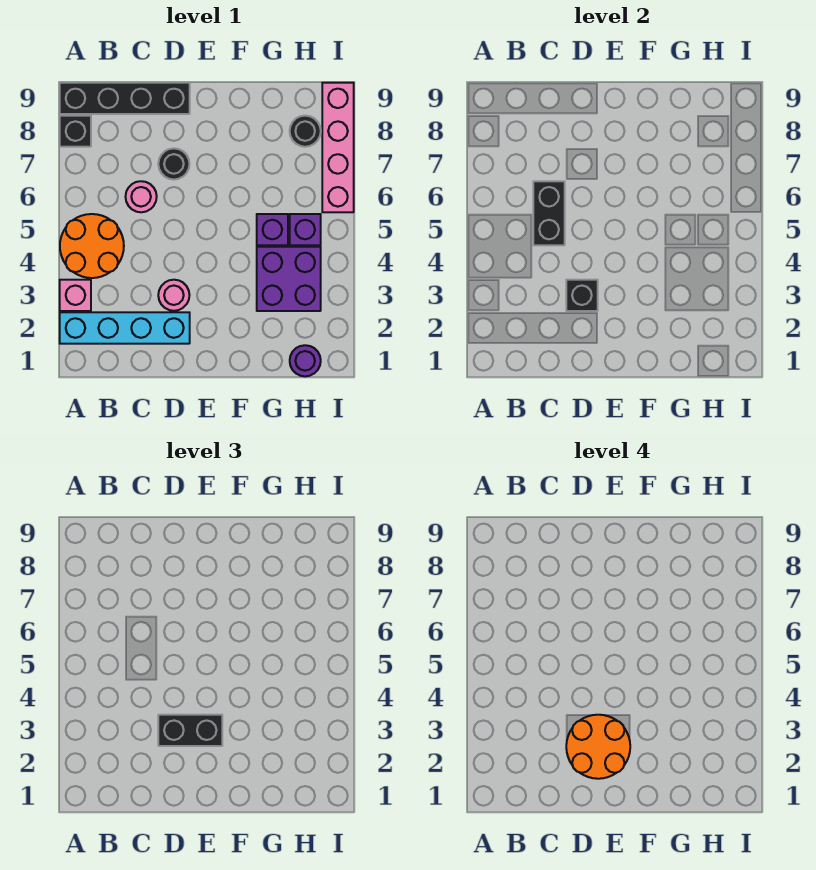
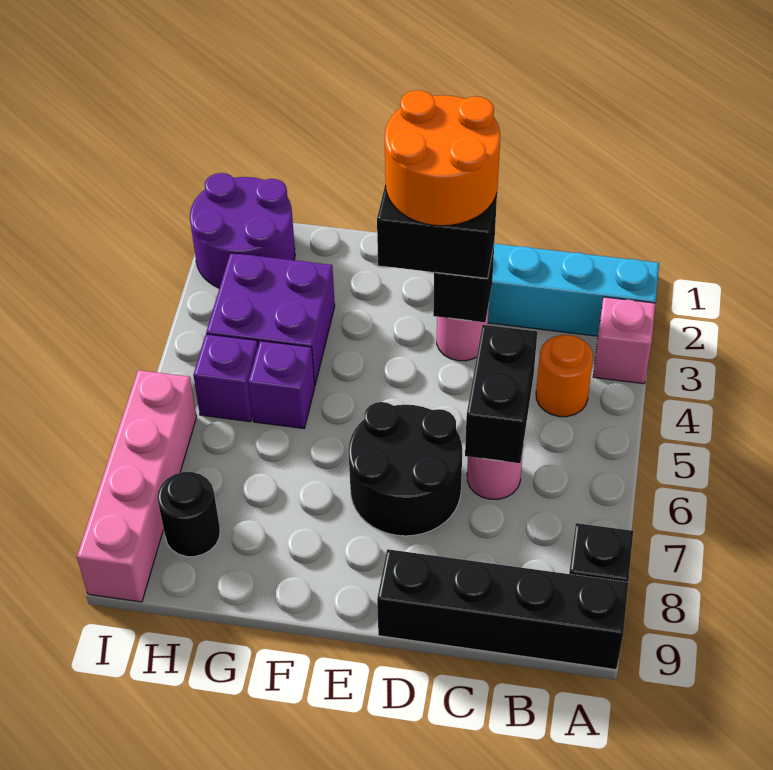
orange round brick A4:B5 level 1 -> orange round brick B4 level 1
black round brick D7 level 1 -> black round brick D6:E7 level 1
purple round brick H1 level 1 -> purple round brick H1:I2 level 1

